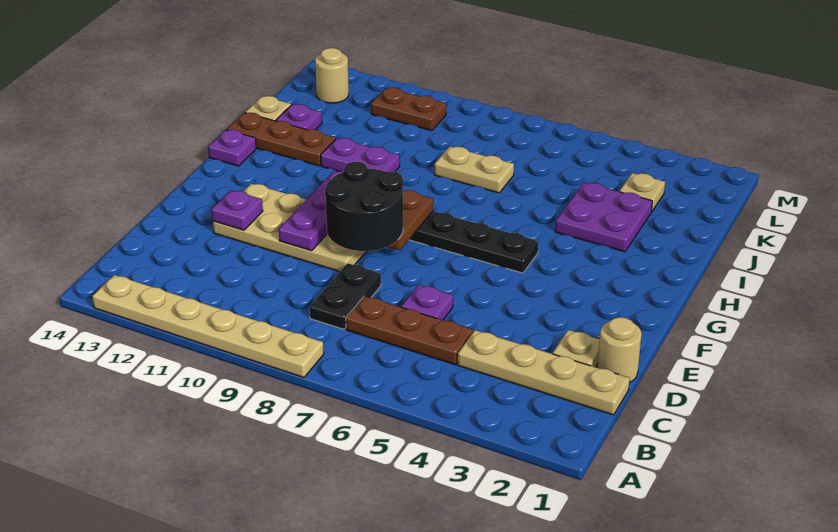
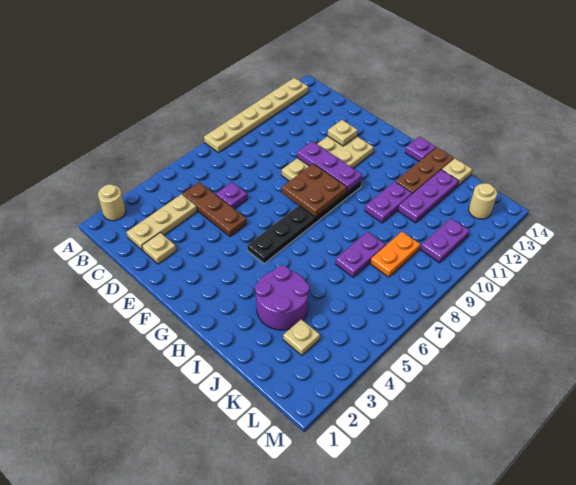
tan plate C1:C4 level 1 -> tan plate C2:C4 level 1
brown plate C5:C7 level 1 -> brown plate C5:E5 level 1
black plate C8:D8 level 1 -> none
tan round brick D1 level 1 -> tan round brick A2 level 1
black round brick E8:F9 level 3 -> none
purple plate E12 level 2 -> tan plate E12 level 2
purple plate I3:J4 level 1 -> purple round brick I3:J4 level 1
tan plate J7:J8 level 1 -> purple plate J7:J8 level 1
purple plate J13 level 1 -> purple plate J11:J13 level 1
none -> orange plate K8:K9 level 1
brown plate L10:L11 level 1 -> purple plate L10:L11 level 1

